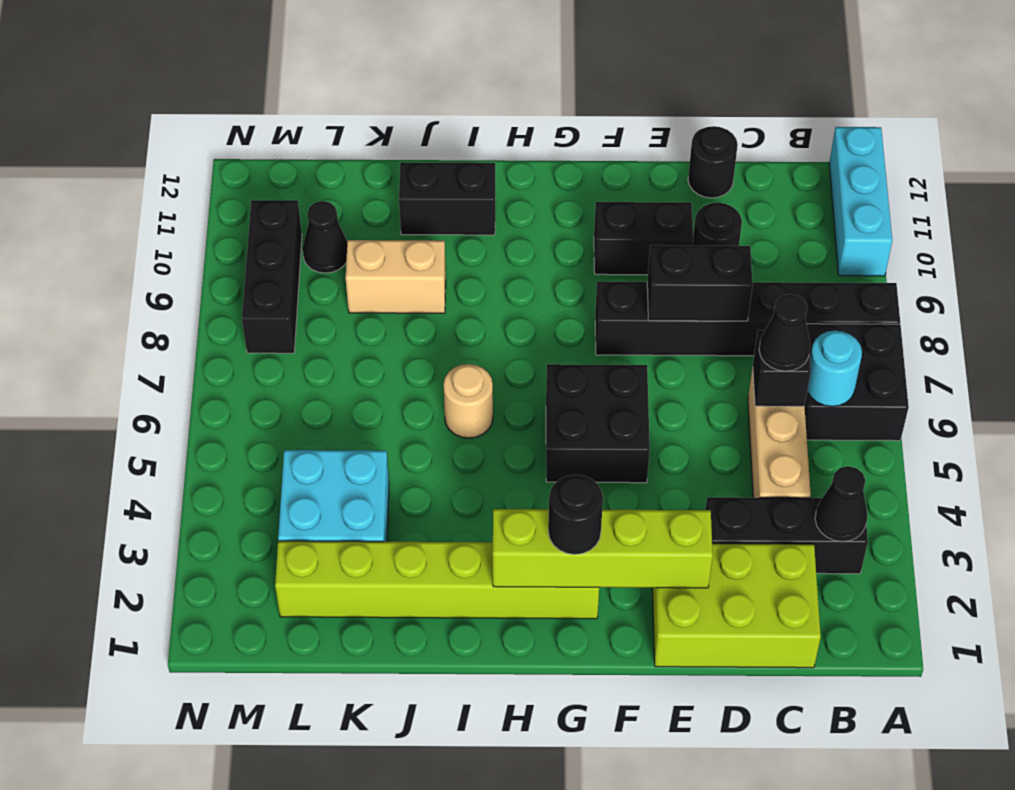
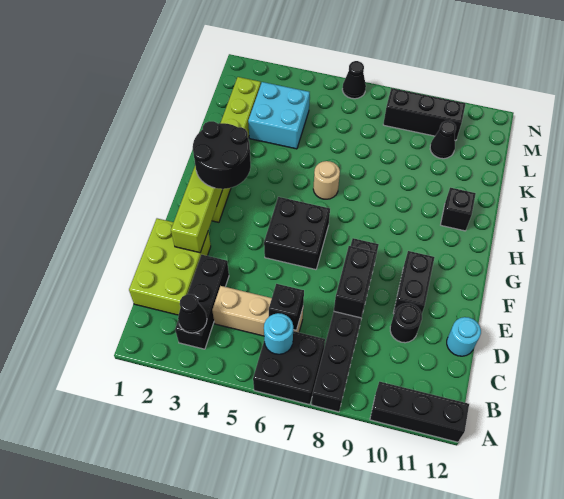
cyan brick A10:A12 level 1 -> black brick A10:A12 level 1
black cone C6 level 3 -> black cone N6 level 1
black round brick D12 level 1 -> cyan round brick D12 level 1
black round brick G2 level 3 -> black round brick G2:H3 level 3
black brick I11:J11 level 1 -> black brick I11 level 1
tan brick J9:K9 level 1 -> none

